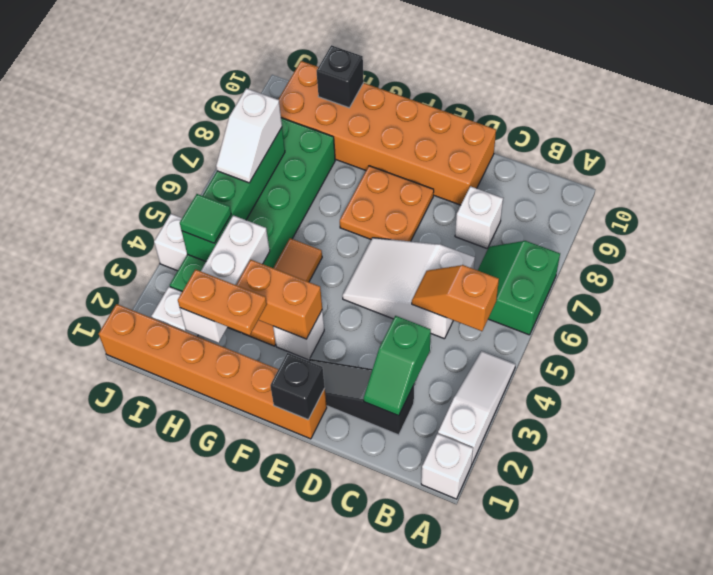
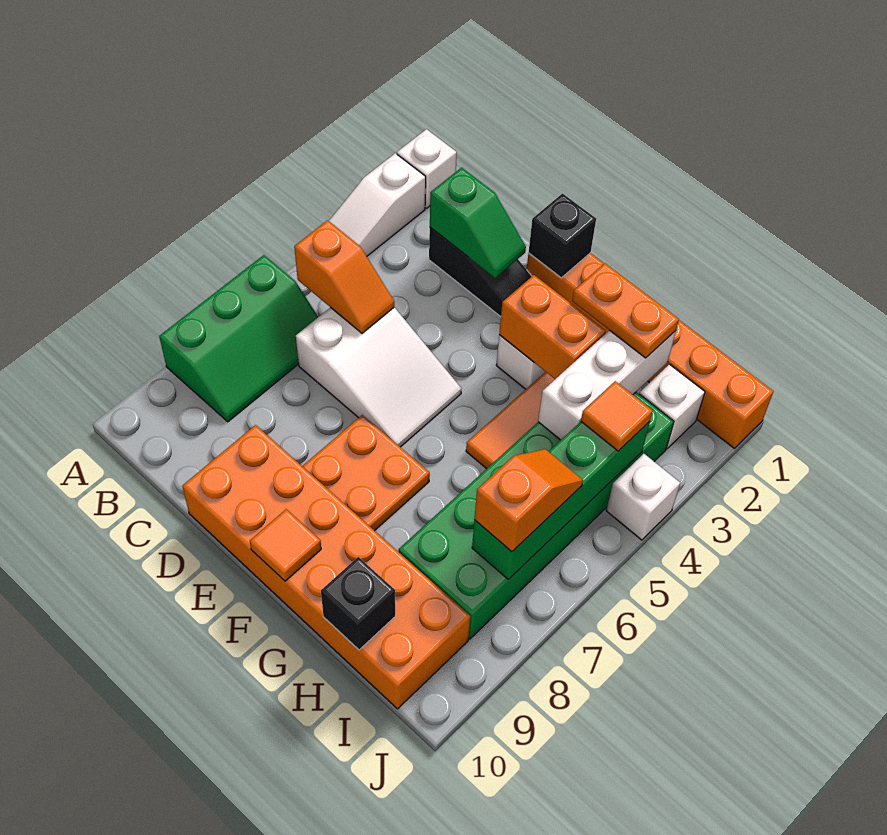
green slope A6:B7 level 1 top A -> green slope A6:B8 level 1 top A
green slope C2:C3 level 2 top 3 -> green slope C2:D2 level 2 top C
white brick C8 level 1 -> none
none -> orange tile F10 level 2
green tile I4 level 3 -> orange tile I4 level 3
white slope I6:I7 level 3 top 7 -> orange slope I6:I7 level 3 top 7

